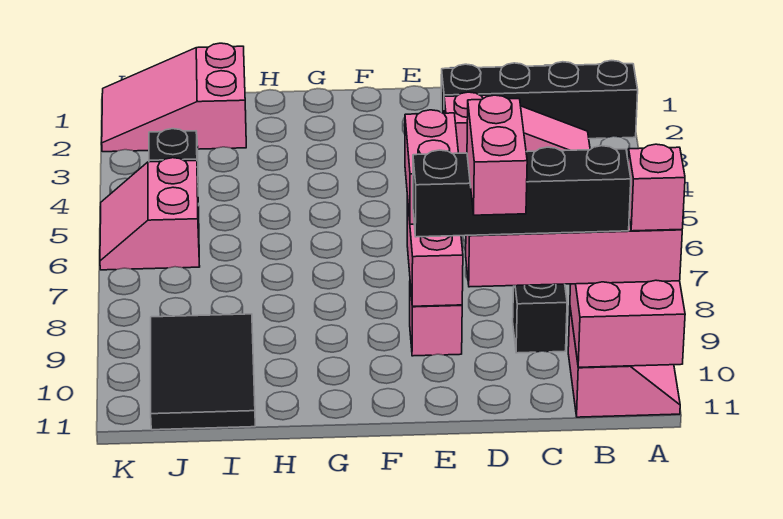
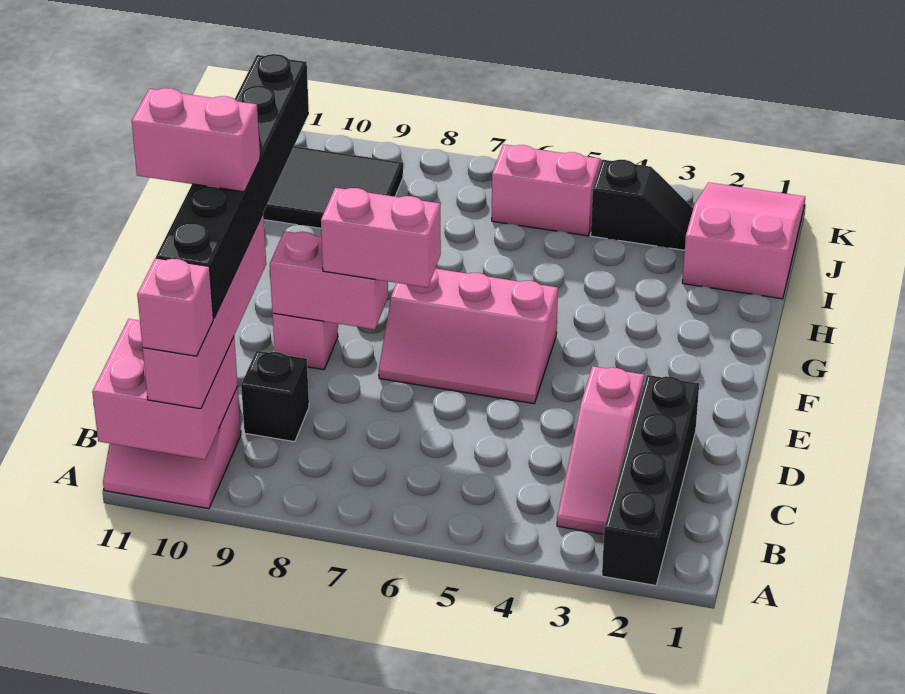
black brick B10:E10 level 4 -> black brick B10:G10 level 4
none -> pink slope E5:F7 level 1 top F

